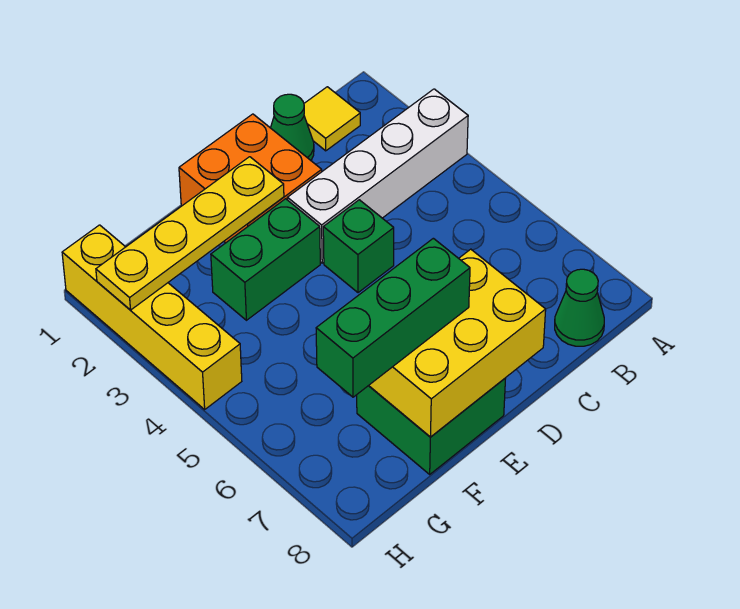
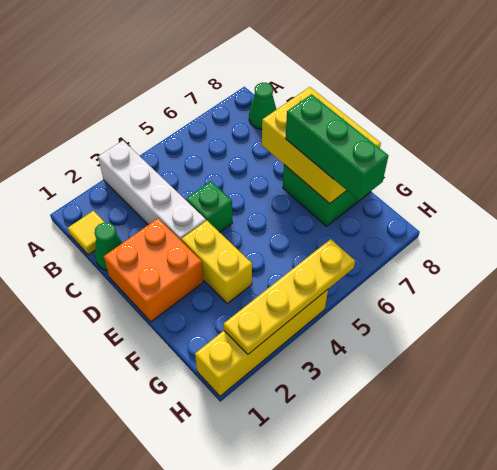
yellow plate E2:H2 level 2 -> yellow plate H2:H5 level 2
green brick E3:F3 level 1 -> yellow brick E3:F3 level 1

